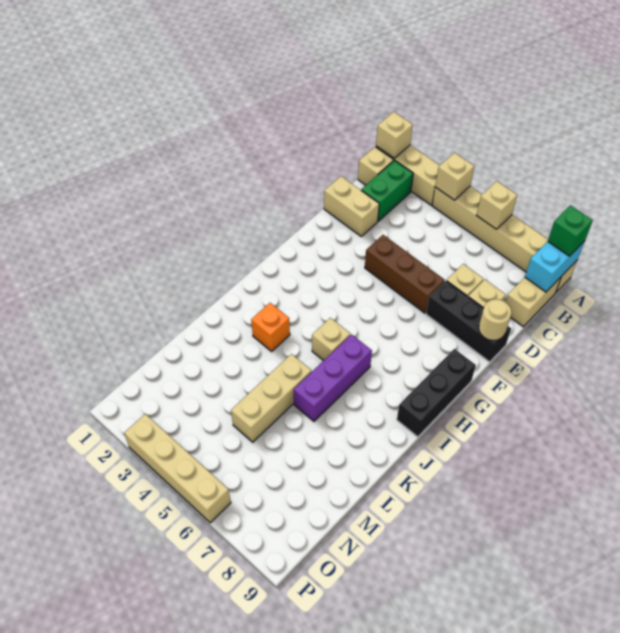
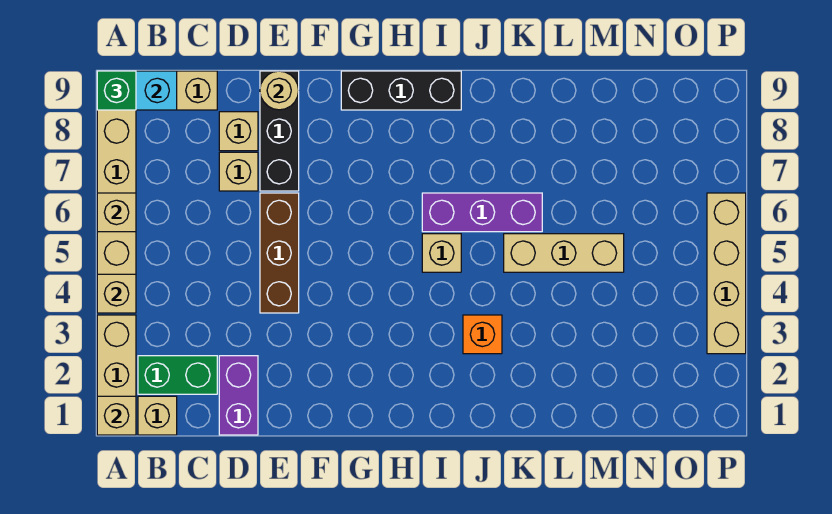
tan brick D1:D2 level 1 -> purple brick D1:D2 level 1

